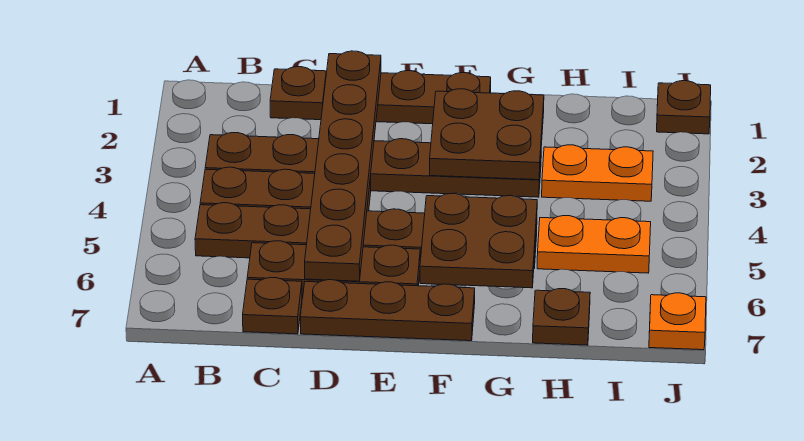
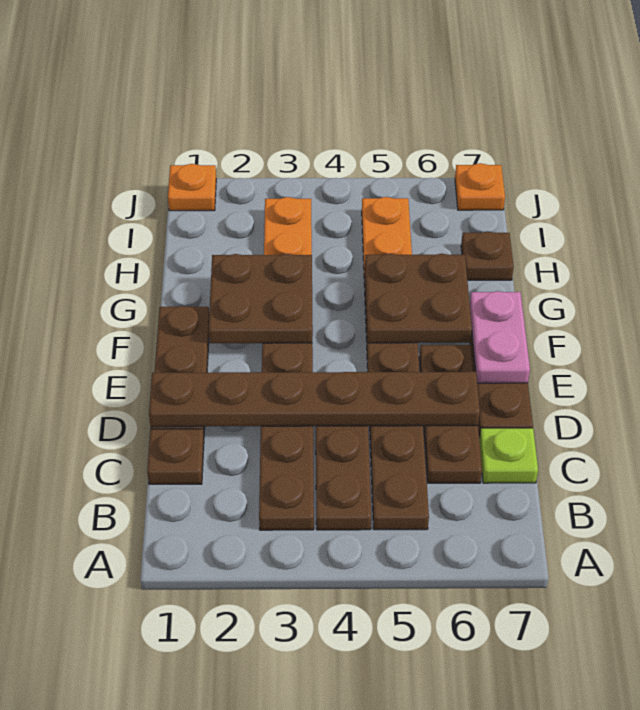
brown plate C7 level 1 -> lime plate C7 level 1
none -> pink plate E7:F7 level 2
brown plate J1 level 1 -> orange plate J1 level 1

